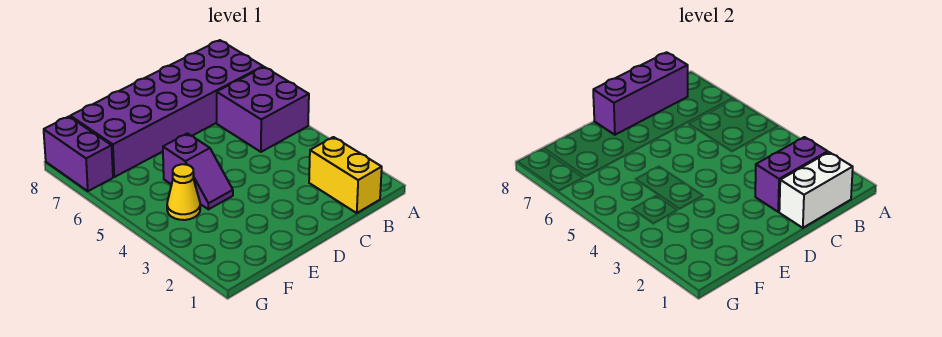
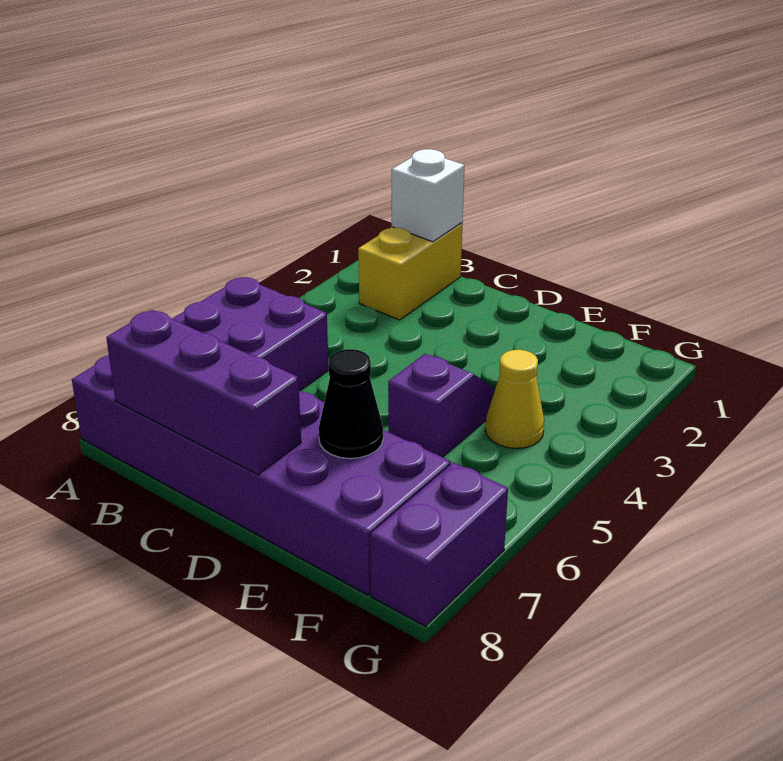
white brick B1:C1 level 2 -> white brick B1 level 2
purple brick B2:C2 level 2 -> none
none -> black cone E7 level 2

